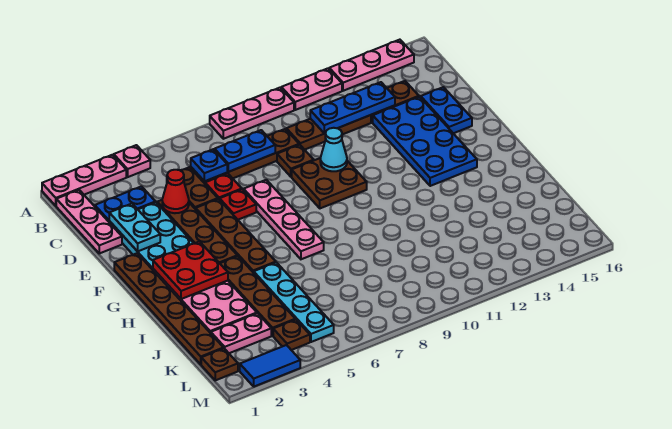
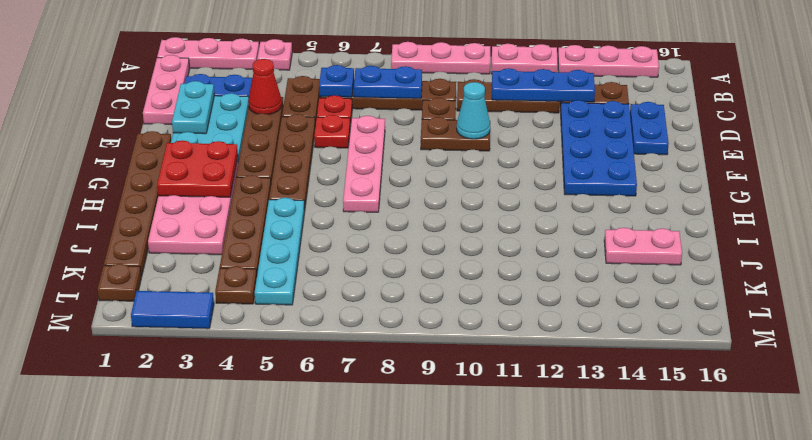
brown plate E9:F10 level 1 -> brown plate E9:E10 level 1
pink plate K2:K3 level 1 -> pink plate J14:J15 level 1

